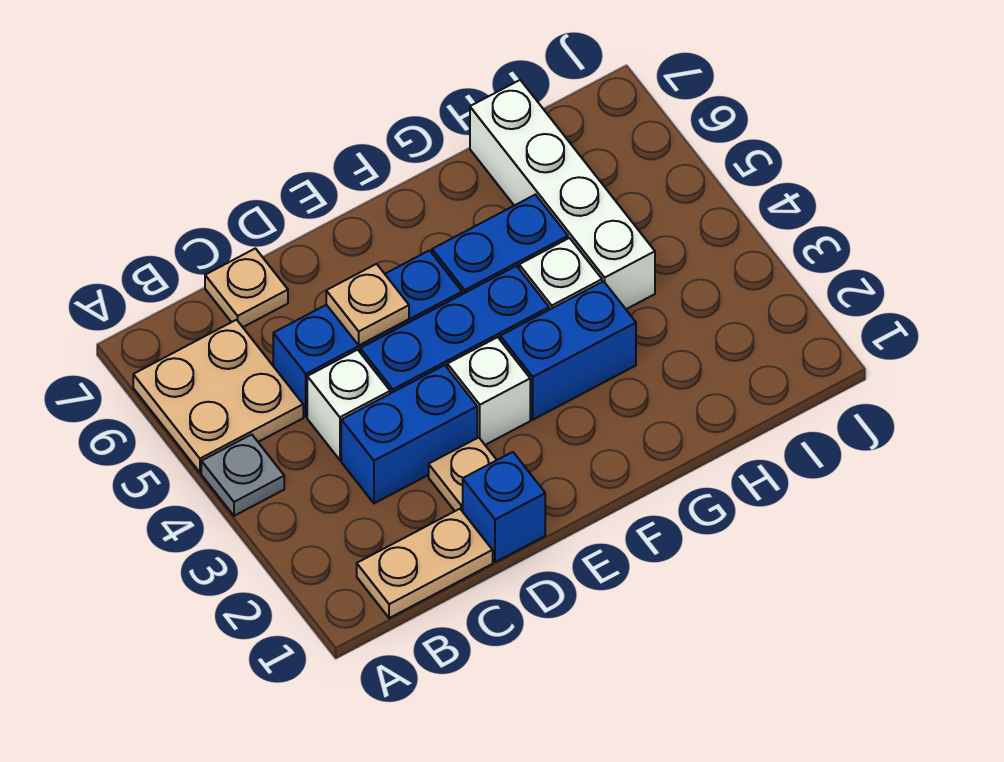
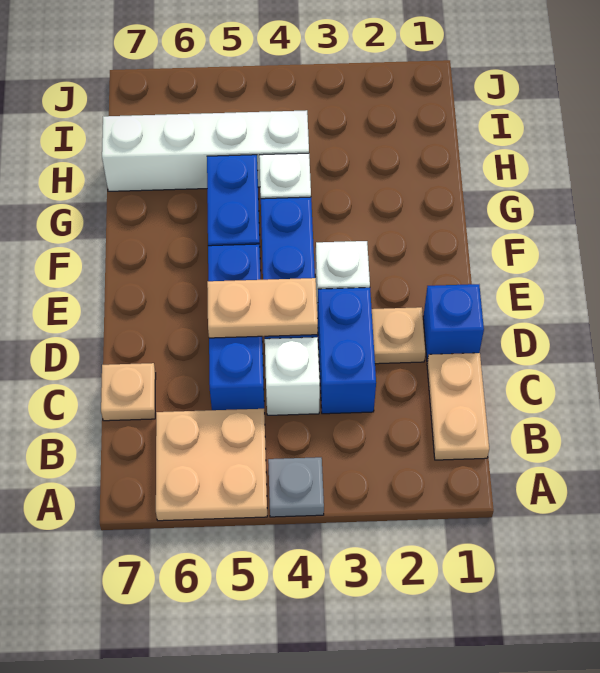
tan plate D5 level 2 -> tan plate D4:D5 level 2
blue brick F3:G3 level 1 -> none

